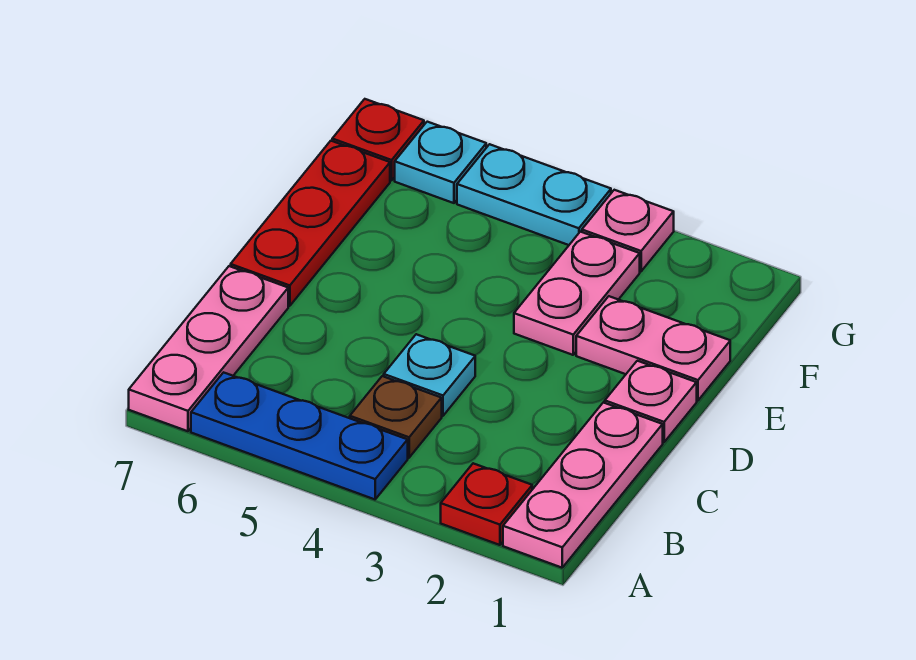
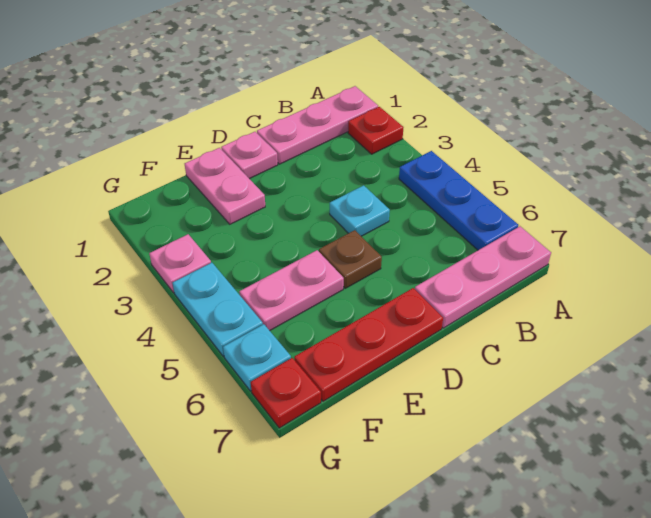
brown plate B4 level 1 -> brown plate D5 level 1
pink plate E3:F3 level 1 -> pink plate E5:F5 level 1

